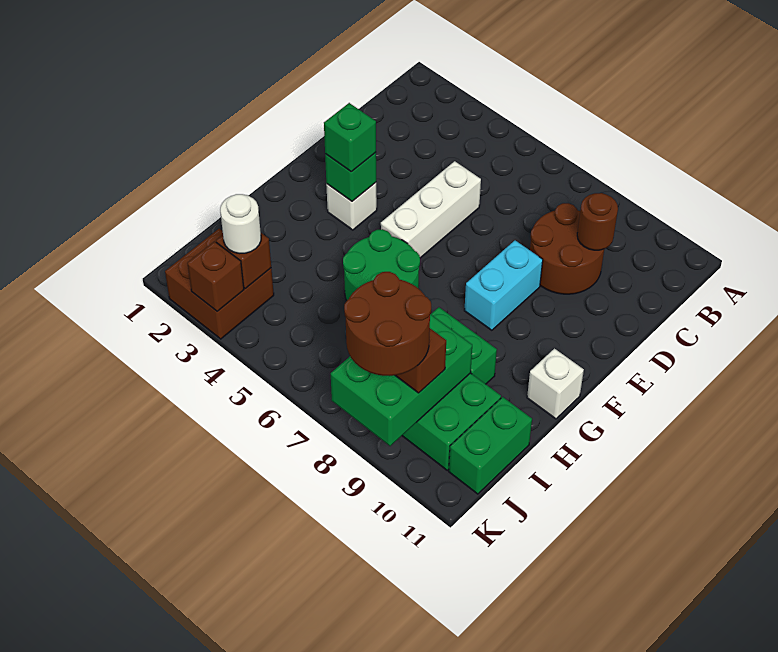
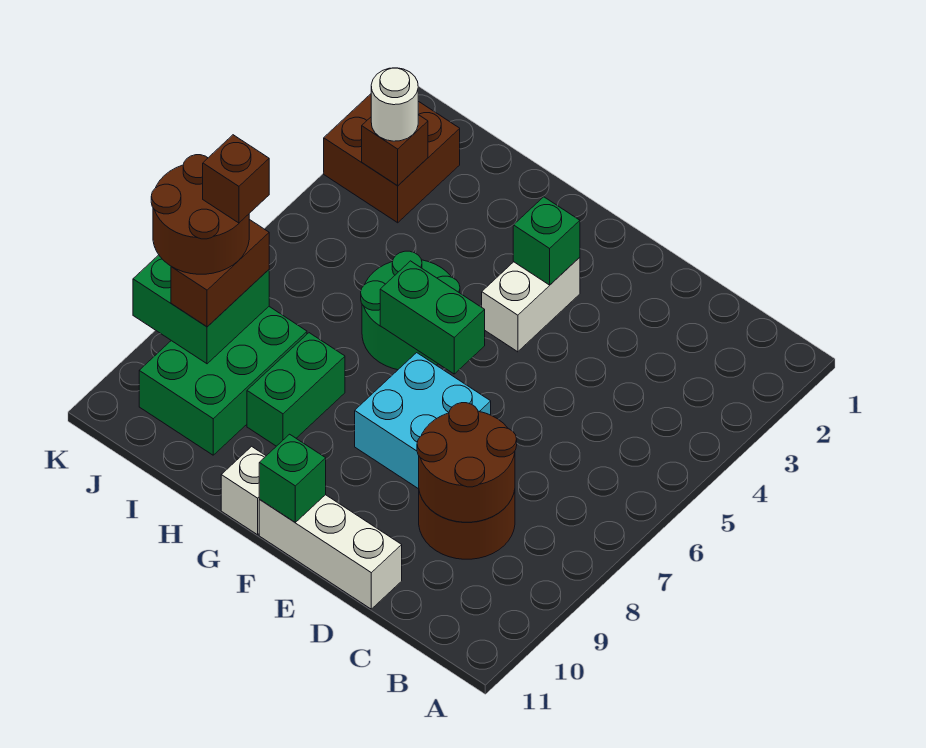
brown round brick C9 level 2 -> brown round brick C8:D9 level 2
white brick D5:F5 level 1 -> white brick D11:F11 level 1
cyan brick E8:F8 level 1 -> cyan brick E7:F8 level 1
white brick F3 level 1 -> white brick F3:F4 level 1
green brick F3 level 3 -> green brick F11 level 2
green brick I8:K9 level 2 -> green brick J8:K9 level 2
green brick I11:J11 level 1 -> green brick F6:G6 level 2
brown brick K3 level 2 -> brown brick J8 level 5

